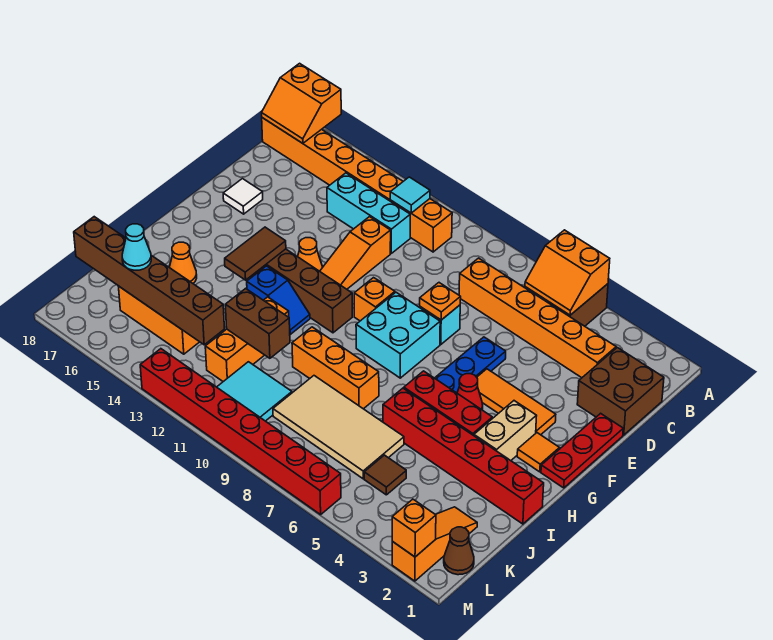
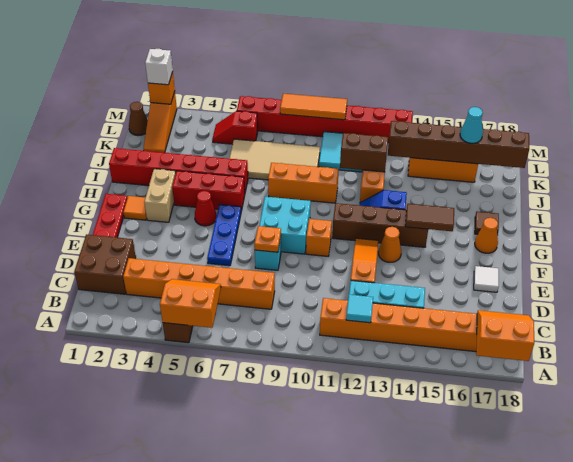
orange tile F3:F5 level 1 -> orange tile M8:M10 level 2
brown tile G14:H14 level 2 -> brown tile G14:G15 level 2
orange cone I16 level 1 -> orange cone G17 level 1
brown tile K5 level 1 -> brown tile H17 level 1
none -> red slope L5:L6 level 1 top 6
none -> white brick M2 level 3

